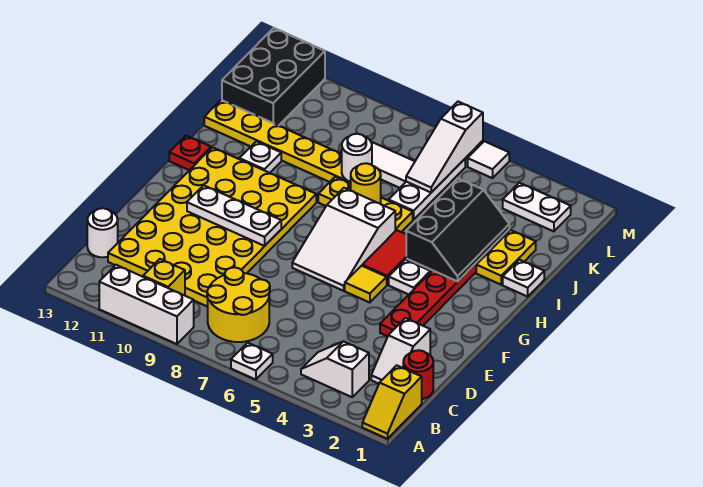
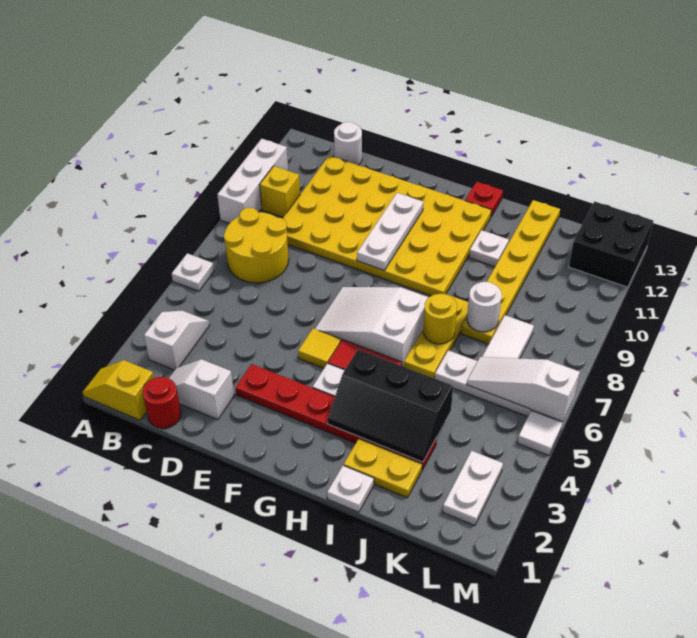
black brick K12:M13 level 1 -> black brick L12:M13 level 1

